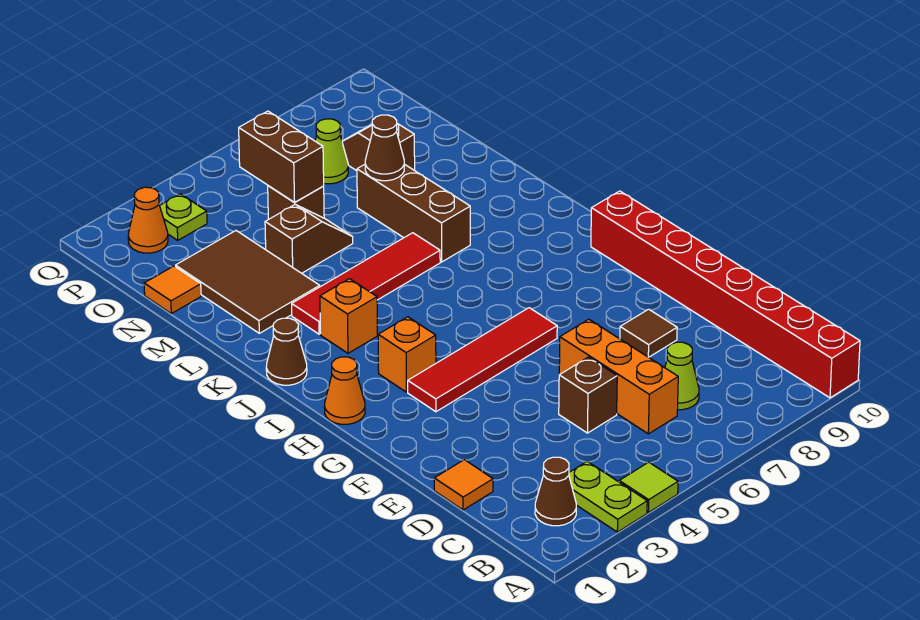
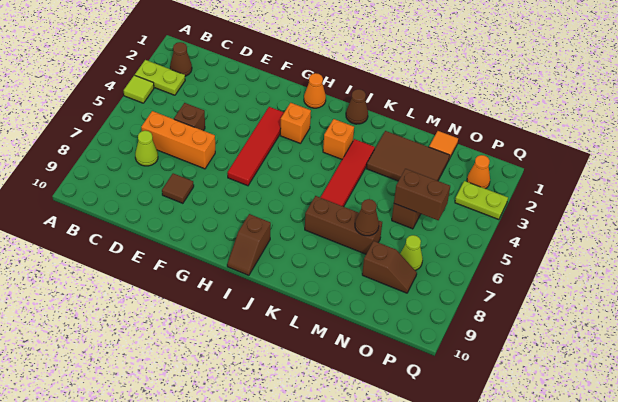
red brick A10:H10 level 1 -> none
orange tile D1 level 1 -> none
brown slope M4:M5 level 1 top 4 -> brown slope I9:I10 level 1 top 9
lime plate P3 level 1 -> lime plate P3:Q3 level 1

